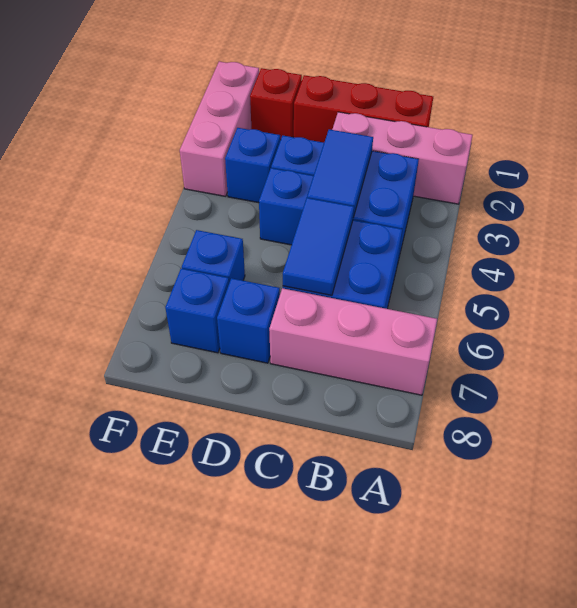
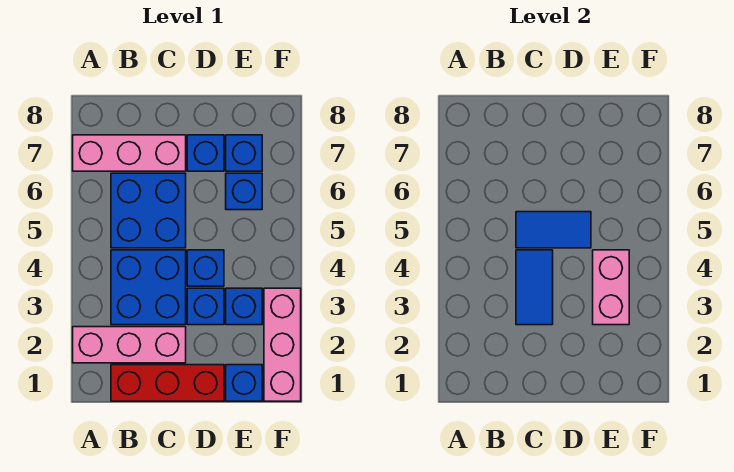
blue tile C5:C6 level 2 -> blue tile C5:D5 level 2
red brick E1 level 1 -> blue brick E1 level 1
none -> pink brick E3:E4 level 2

